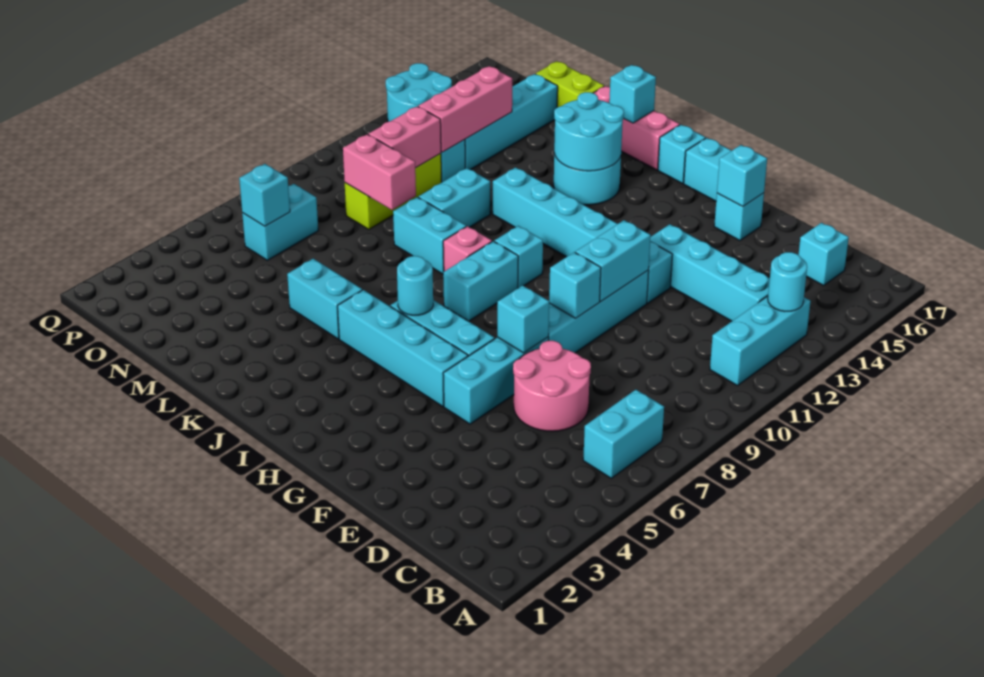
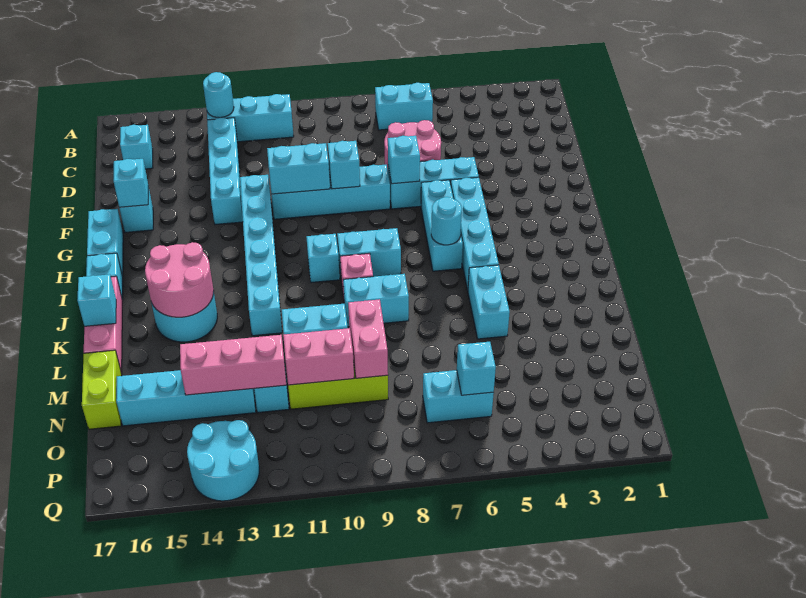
cyan round brick J14:K15 level 2 -> pink round brick J14:K15 level 2
cyan brick K9:L9 level 1 -> cyan brick K8:K9 level 1

